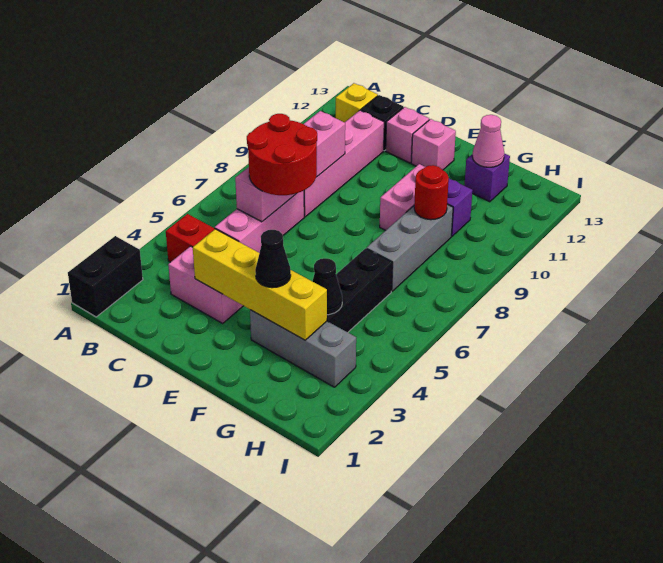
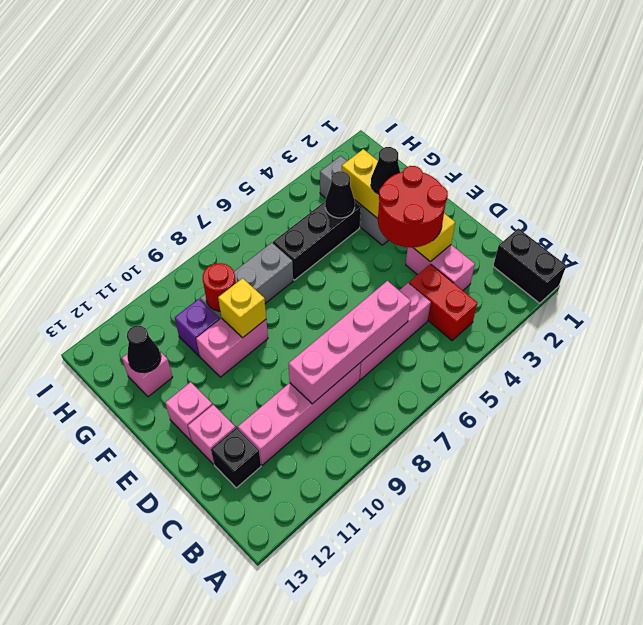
black brick A1:A2 level 1 -> black brick A1:B1 level 1
yellow brick B12 level 1 -> yellow brick F9 level 2
red round brick C6:D7 level 3 -> red round brick D3:E4 level 3
purple brick G12 level 1 -> pink brick G12 level 1
pink cone G12 level 2 -> black cone G12 level 2

